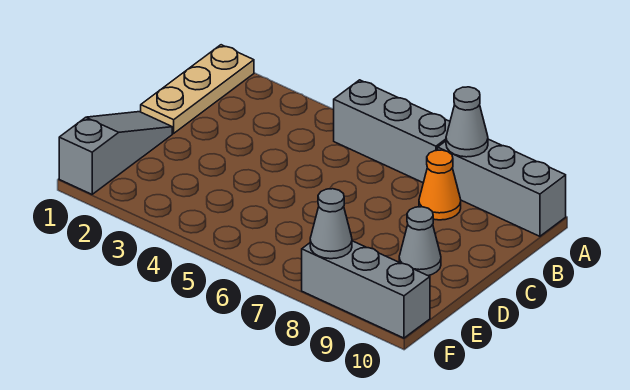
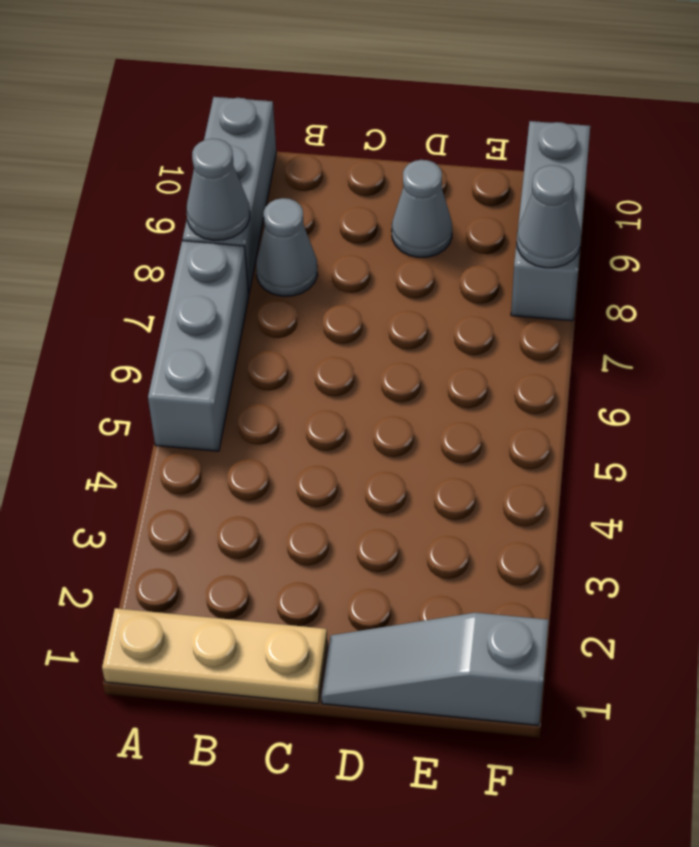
orange cone B8 level 1 -> grey cone B8 level 1

